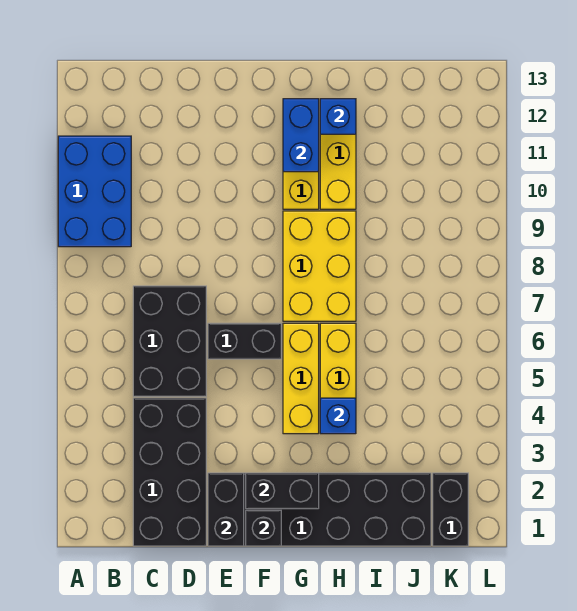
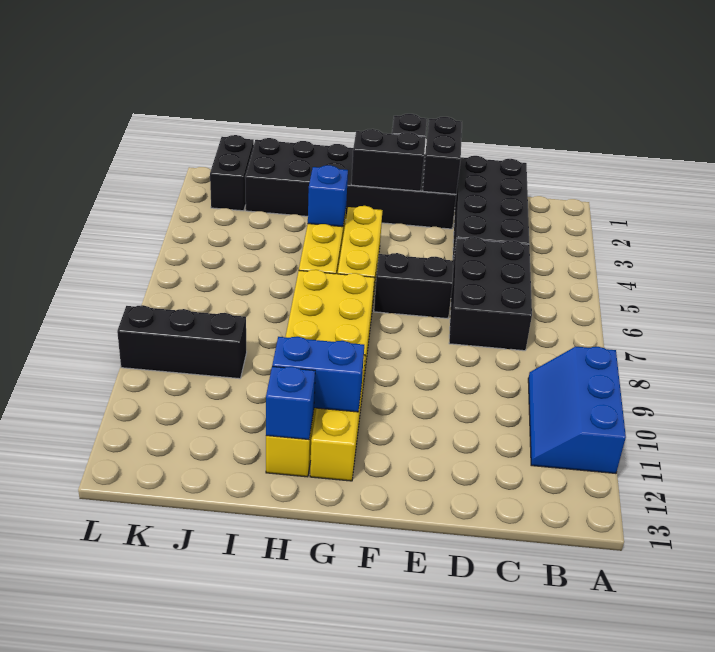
blue brick A9:B11 level 1 -> blue slope A9:B11 level 1 top A
blue brick G11:G12 level 2 -> blue brick G11:H11 level 2
none -> black brick J9:L9 level 1

